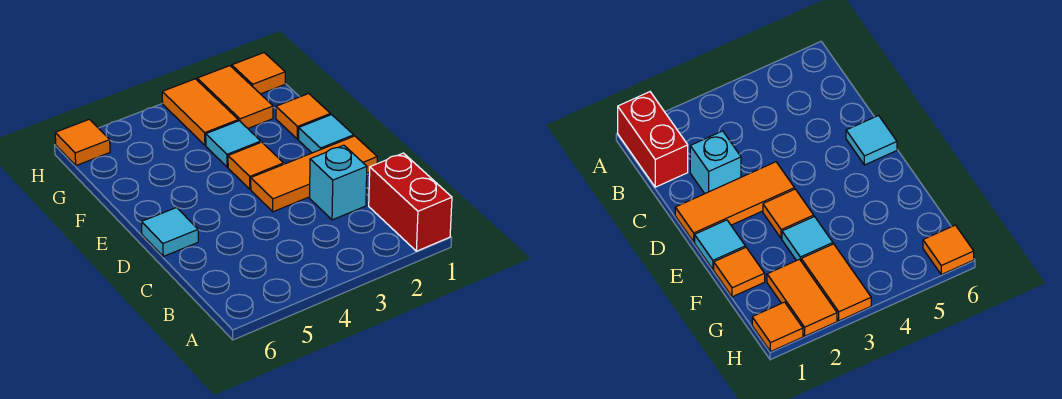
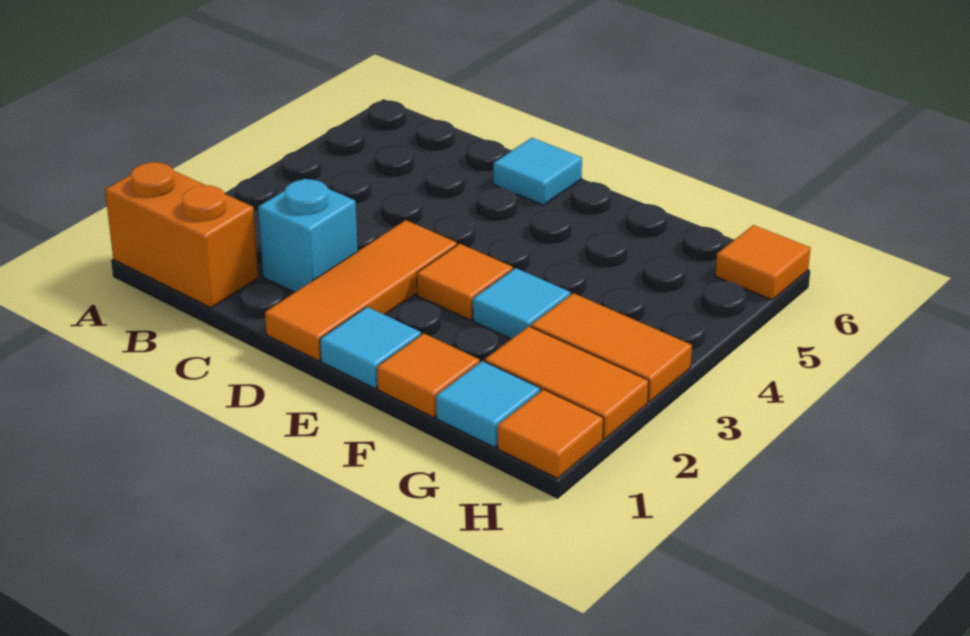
red brick A1:B1 level 1 -> orange brick A1:B1 level 1
none -> cyan tile G1 level 1

